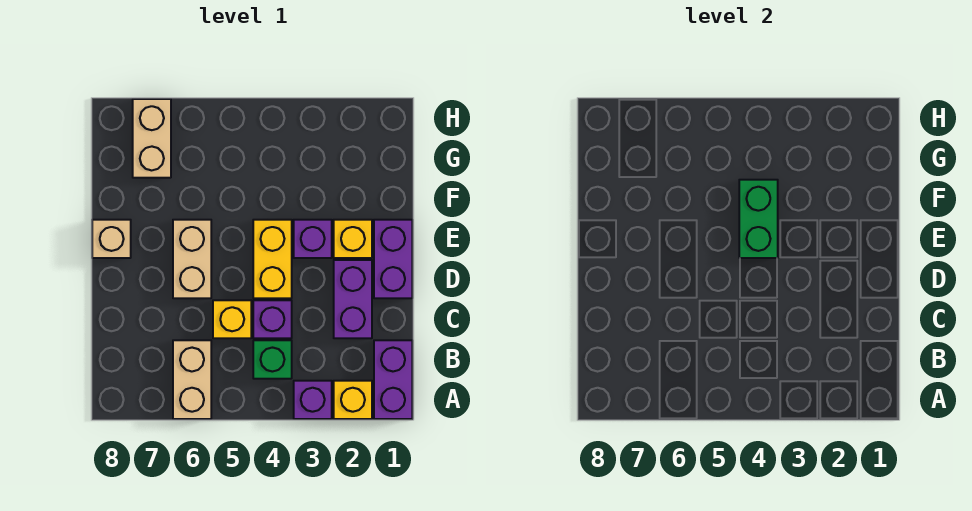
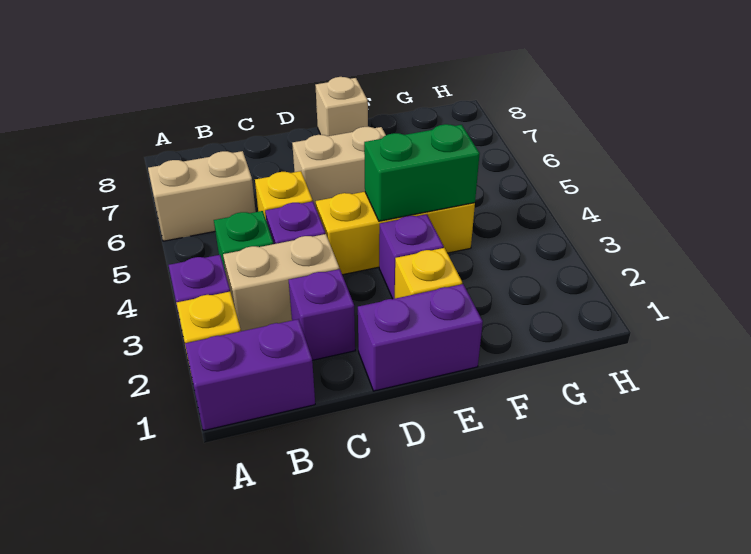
purple brick C2:D2 level 1 -> purple brick C2 level 1
yellow brick D4:E4 level 1 -> yellow brick D4:F4 level 1
tan brick G7:H7 level 1 -> tan brick B3:C3 level 1

